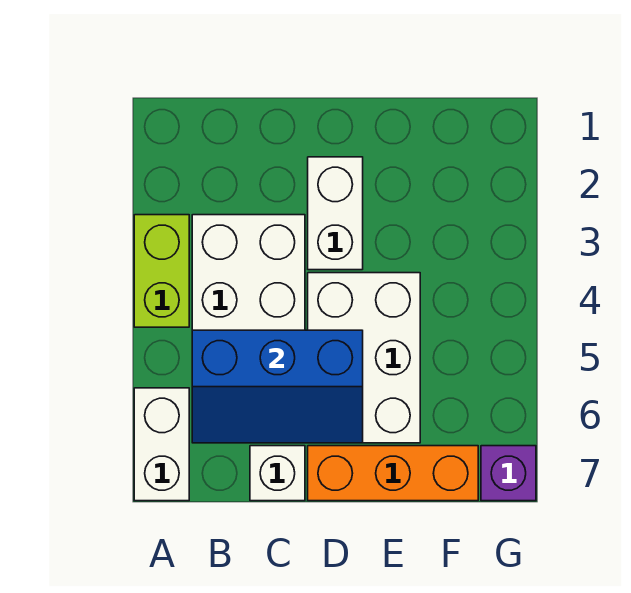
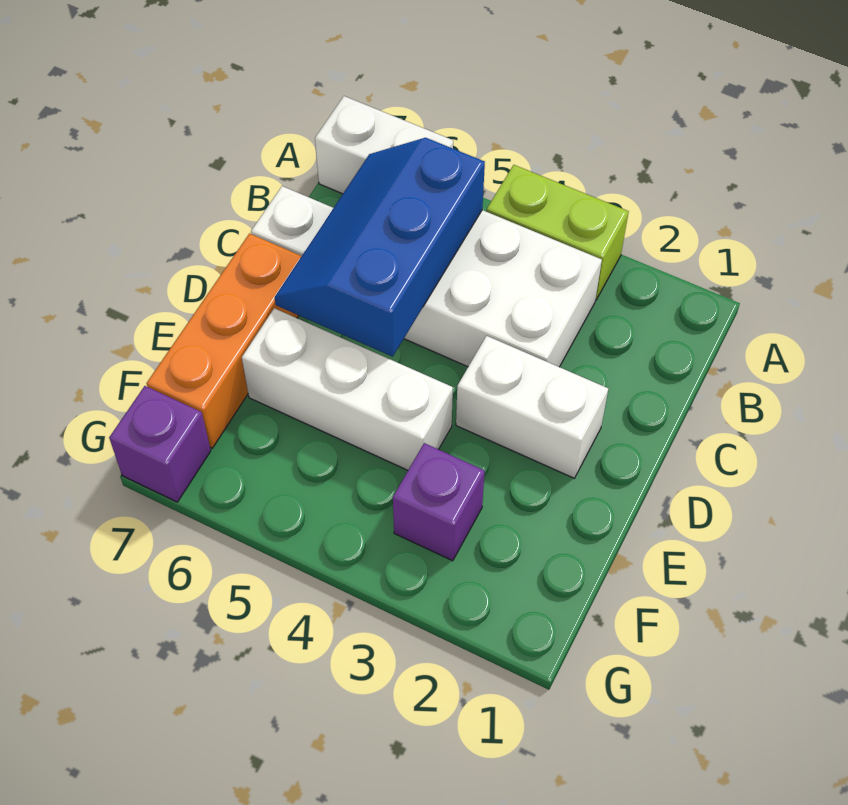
white brick D4:E6 level 1 -> white brick E4:E6 level 1
none -> purple brick F3 level 1

